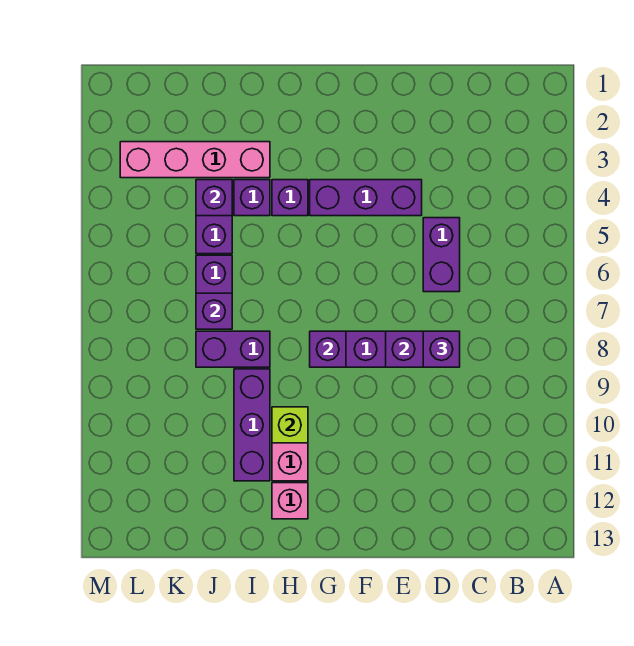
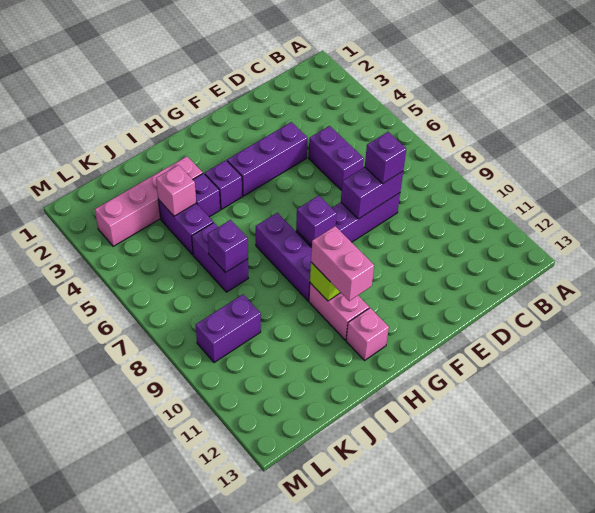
none -> pink brick H10:H11 level 3
purple brick I8:J8 level 1 -> purple brick K9:L9 level 1
purple brick I9:I11 level 1 -> purple brick H7:H9 level 1
purple brick J4 level 2 -> pink brick J4 level 2

